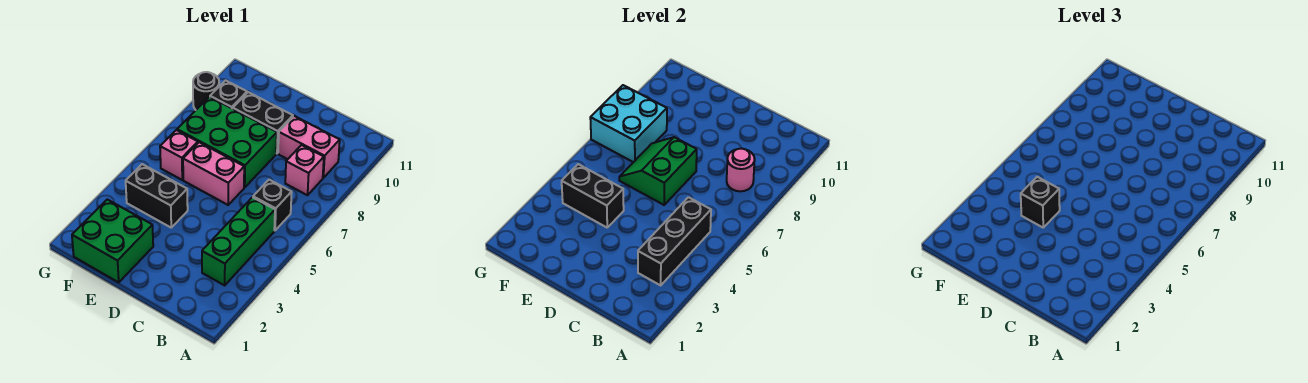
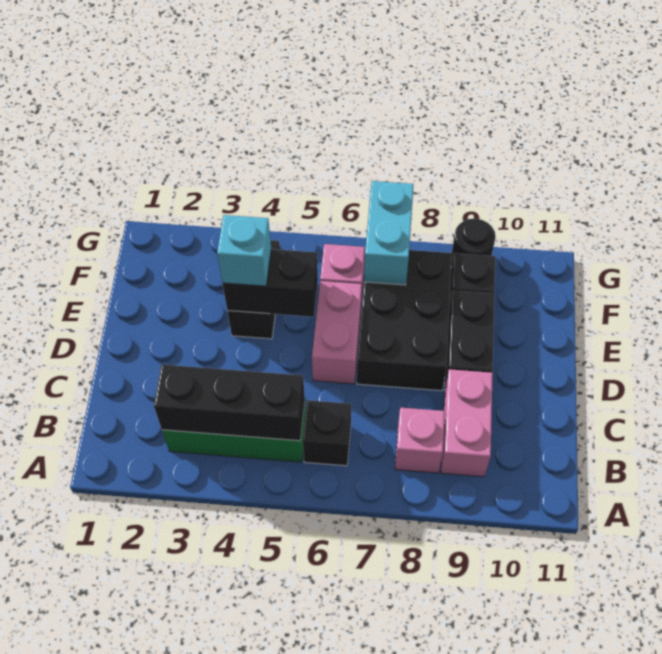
pink round brick B8 level 2 -> none
green slope D6:E7 level 2 top D -> none
green brick D7:F8 level 1 -> black brick D7:F8 level 1
green brick E1:F2 level 1 -> none
black brick E4:F4 level 2 -> black brick E4:E5 level 2
black brick E4 level 3 -> cyan brick E4 level 3
cyan brick F7:G8 level 2 -> cyan brick F7:G7 level 2

